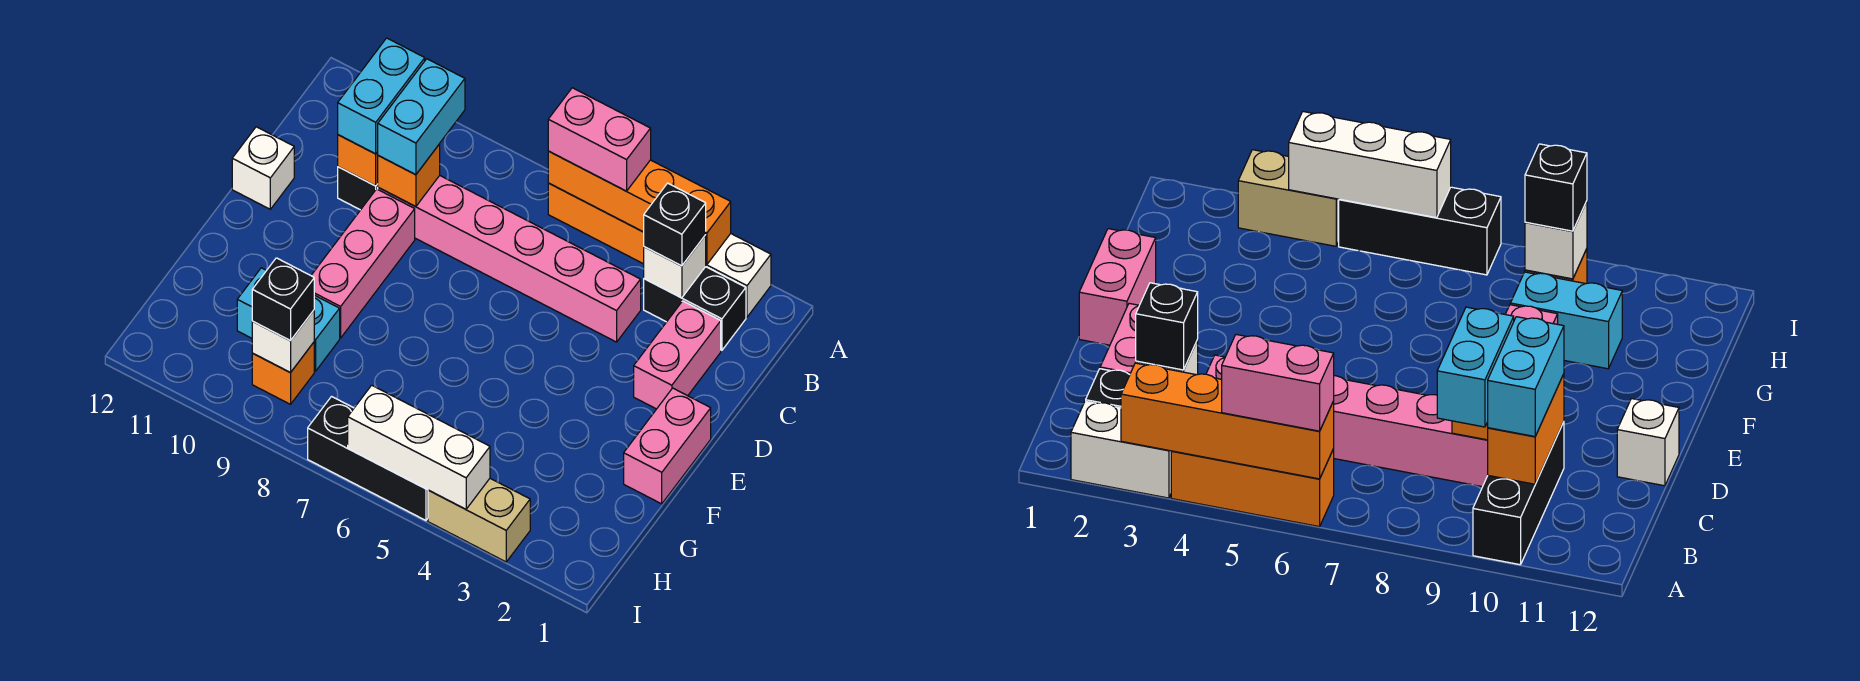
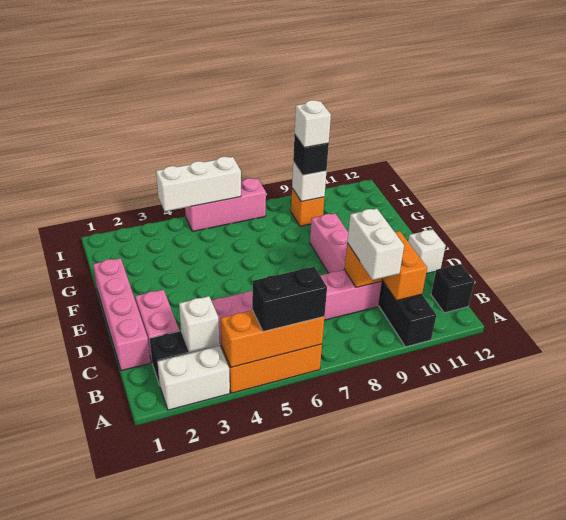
orange brick A3:A6 level 2 -> orange brick A4:A6 level 2
pink brick A5:A6 level 3 -> black brick A5:A6 level 3
black brick B3 level 3 -> black brick B12 level 1
cyan brick B9:C9 level 3 -> white brick B9:C9 level 3
cyan brick B10:C10 level 3 -> none
pink brick E1:F1 level 1 -> pink brick C1:F1 level 1
cyan brick G9:G10 level 1 -> none
none -> white brick H9 level 4
tan brick I3:I4 level 1 -> none
black brick I5:I7 level 1 -> pink brick I5:I7 level 1

